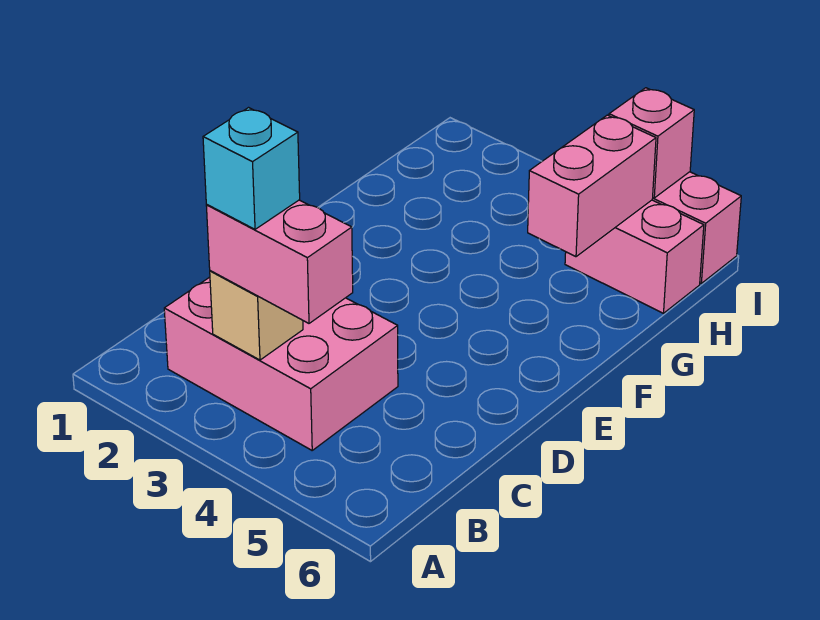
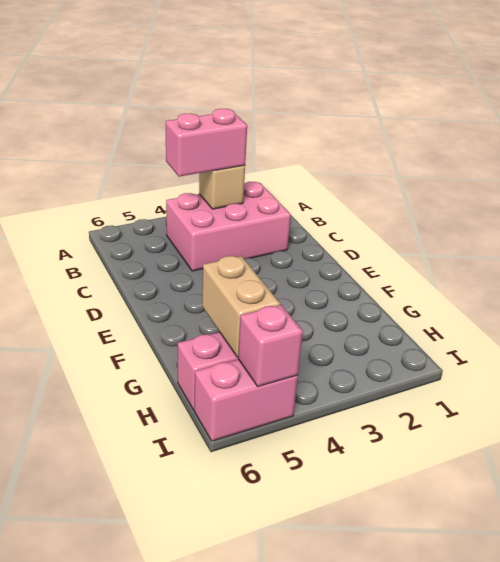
cyan brick B3 level 4 -> none
pink brick G5:H5 level 2 -> tan brick G5:H5 level 2

